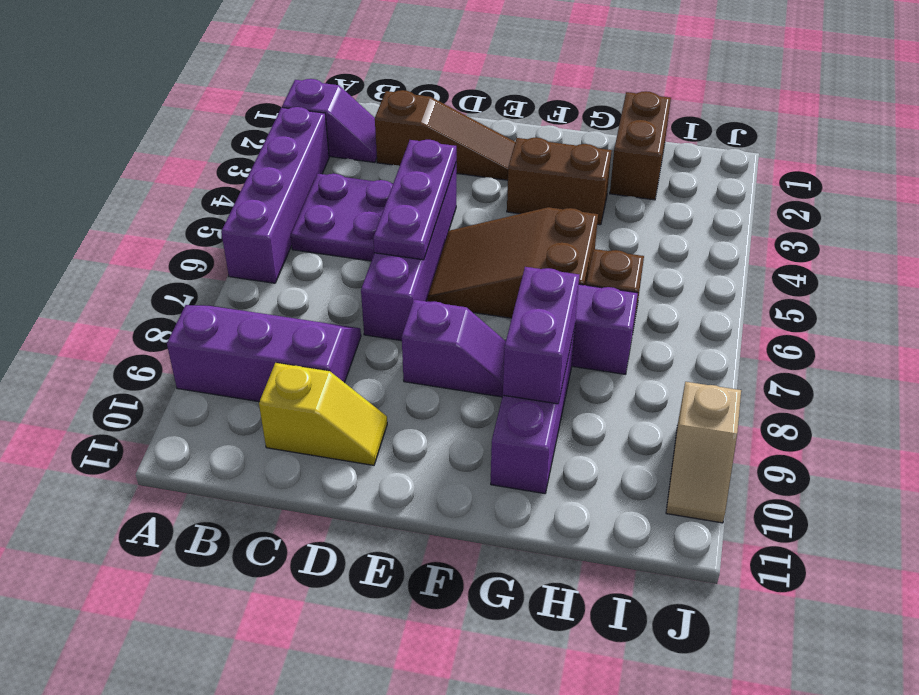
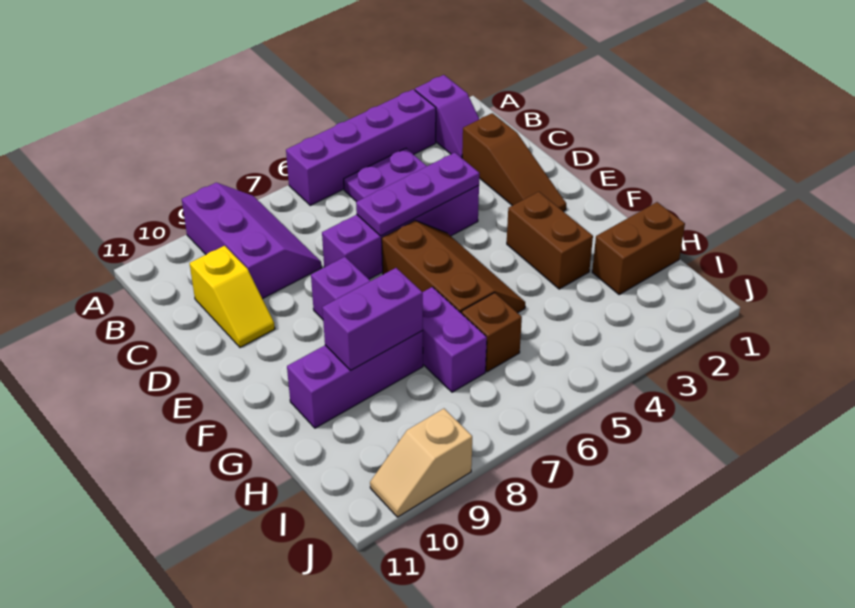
brown slope E5:G6 level 1 top G -> brown slope E5:G6 level 1 top 6

